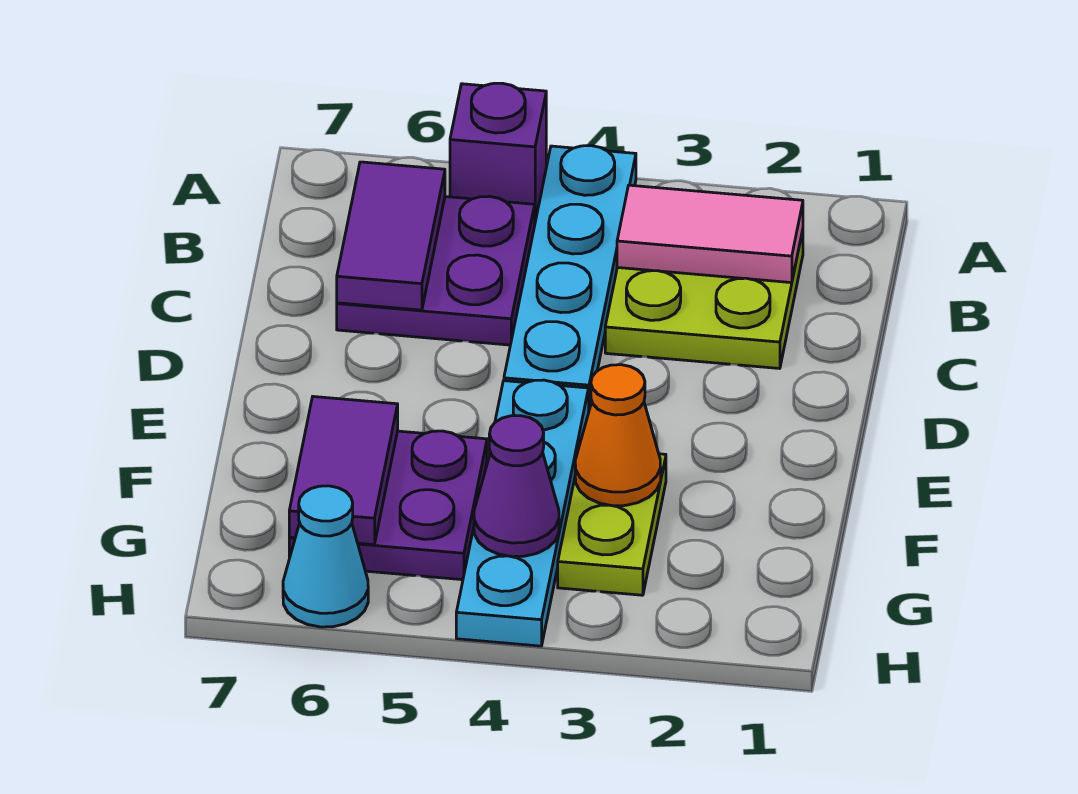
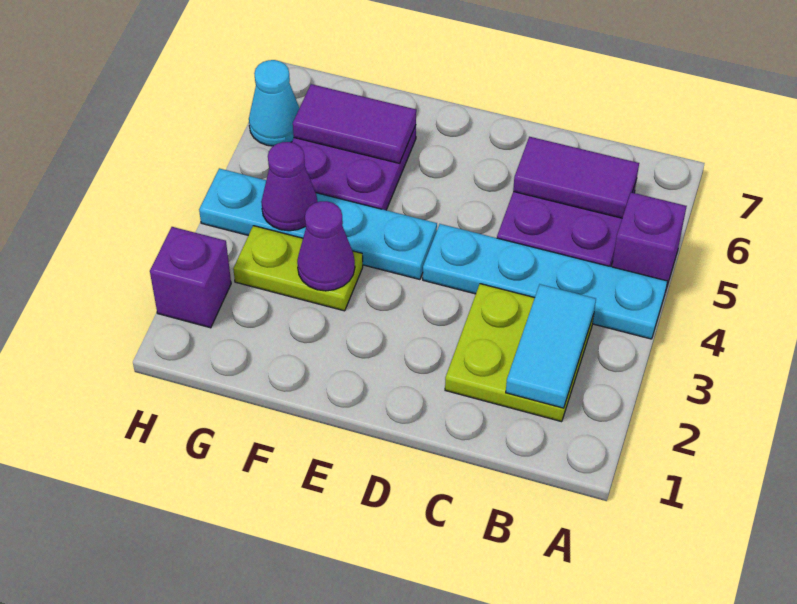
pink tile B2:B3 level 2 -> cyan tile B2:B3 level 2
orange cone F3 level 2 -> purple cone F3 level 2
none -> purple brick H2 level 1

